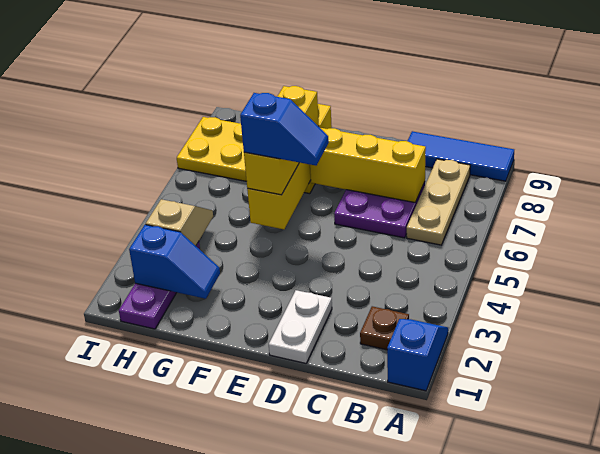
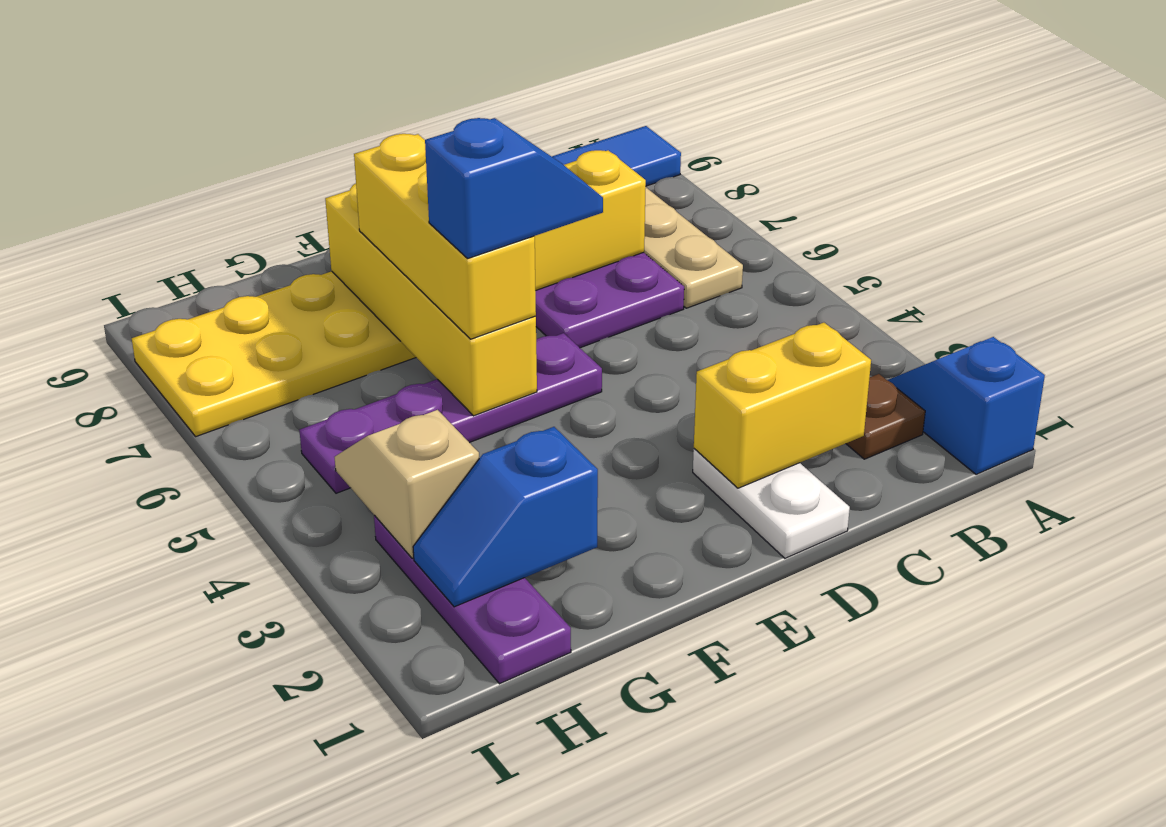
none -> yellow brick C2:D2 level 2
none -> purple plate E5:H5 level 1
blue slope G2:H2 level 2 top H -> blue slope G2:H2 level 2 top G

